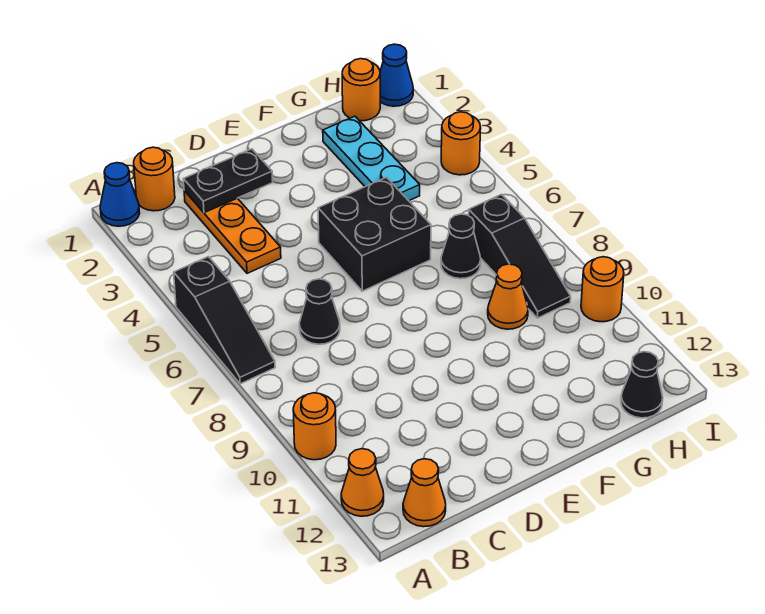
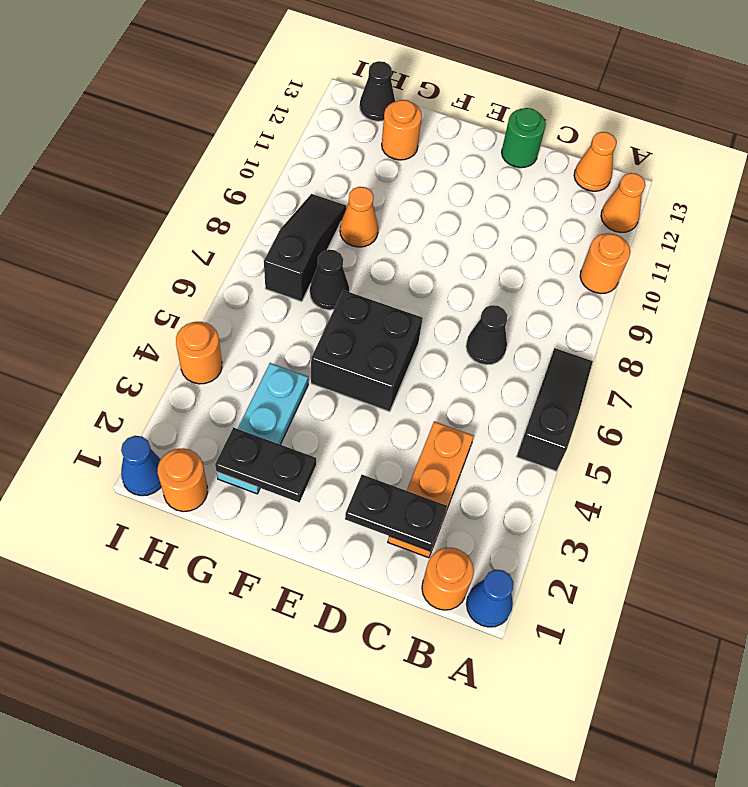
none -> green round brick D13 level 1
none -> black plate F2:G2 level 2
orange round brick I10 level 1 -> orange round brick G12 level 1

